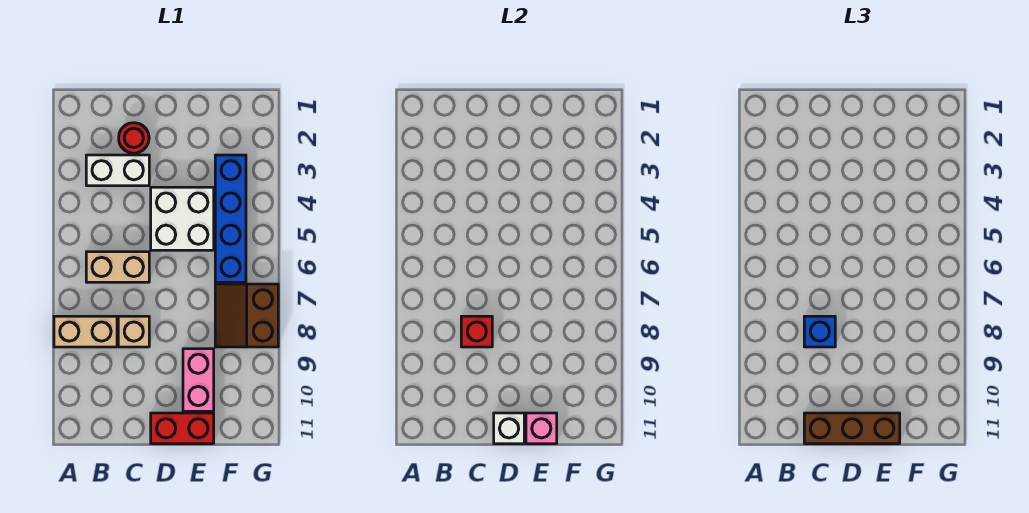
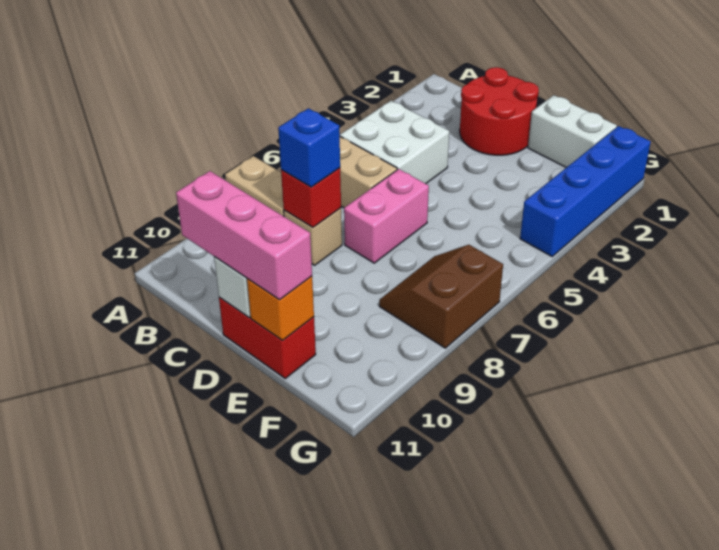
white brick B3:C3 level 1 -> white brick E1:F1 level 1
red round brick C2 level 1 -> red round brick C1:D2 level 1
brown brick C11:E11 level 3 -> pink brick C11:E11 level 3
white brick D4:E5 level 1 -> white brick B4:C5 level 1
pink brick E9:E10 level 1 -> pink brick D6:D7 level 1
pink brick E11 level 2 -> orange brick E11 level 2
blue brick F3:F6 level 1 -> blue brick G1:G4 level 1

